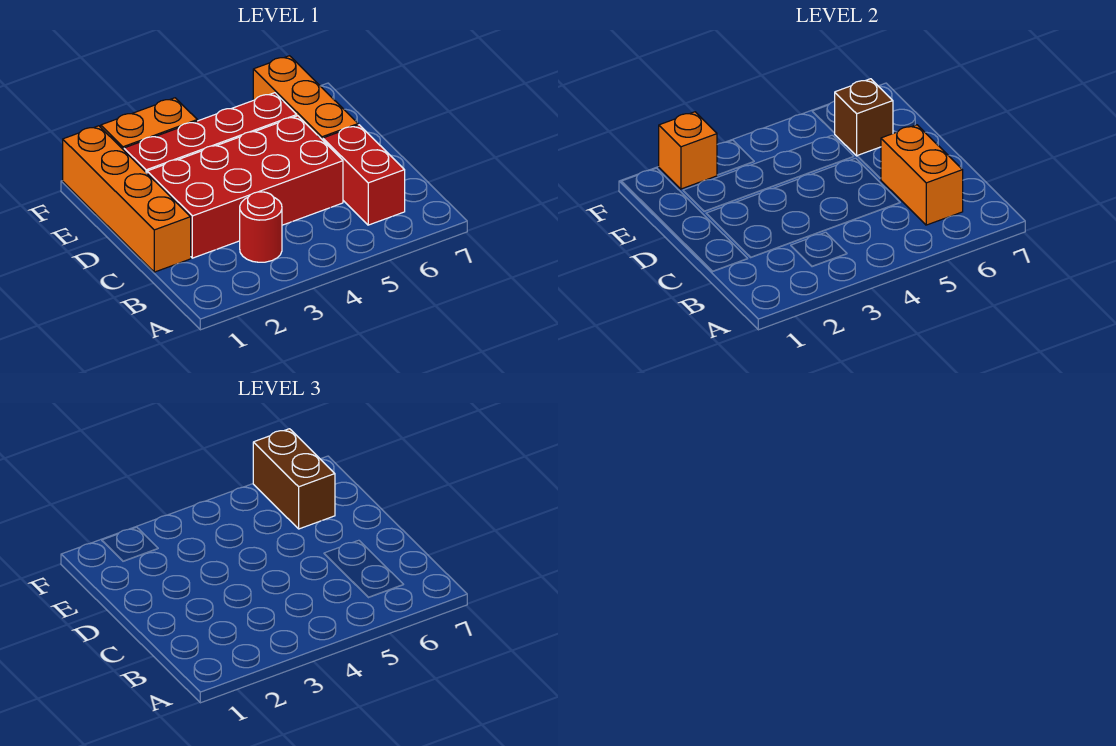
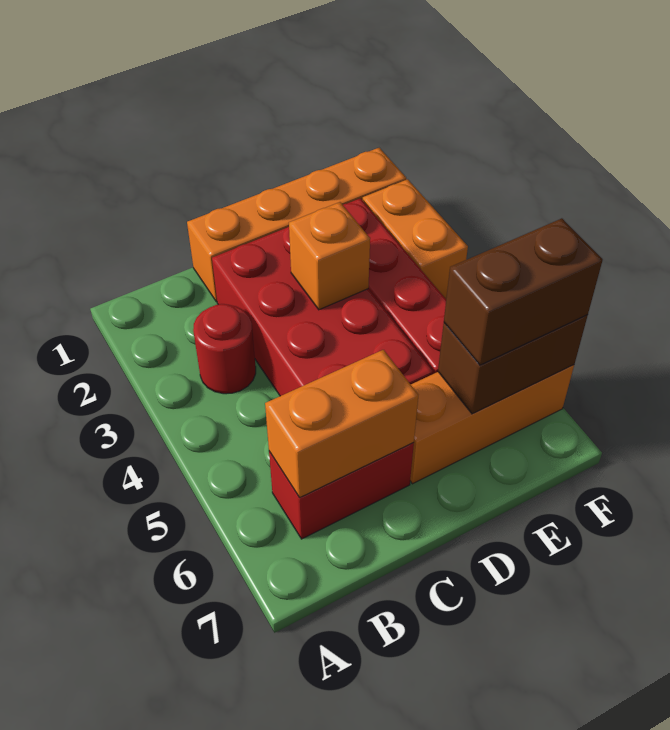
brown brick E6 level 2 -> brown brick E6:F6 level 2
orange brick F2 level 2 -> orange brick D3 level 2

